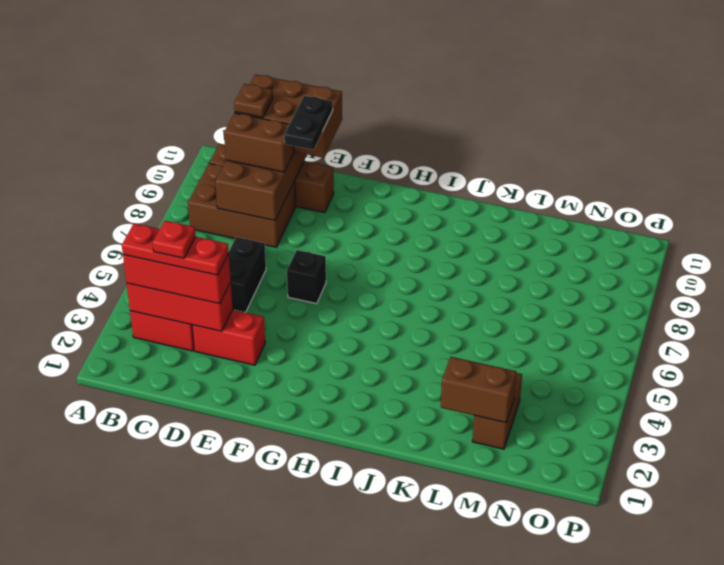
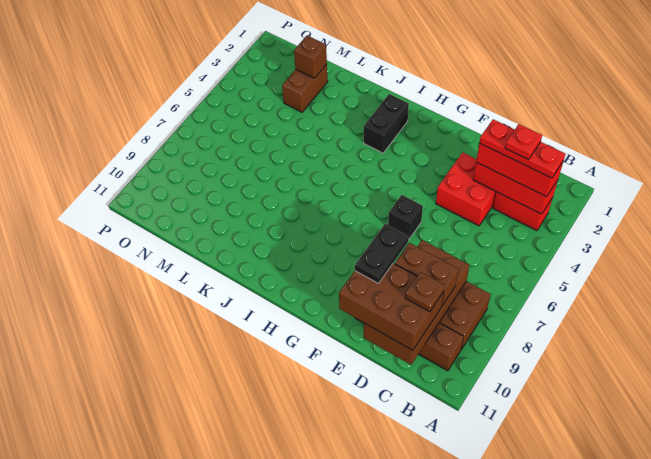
red brick D3:E3 level 1 -> red brick D3:E4 level 1
black brick D5:D6 level 1 -> black brick I2:I3 level 1
brown brick L2:M2 level 2 -> brown brick M2 level 2

